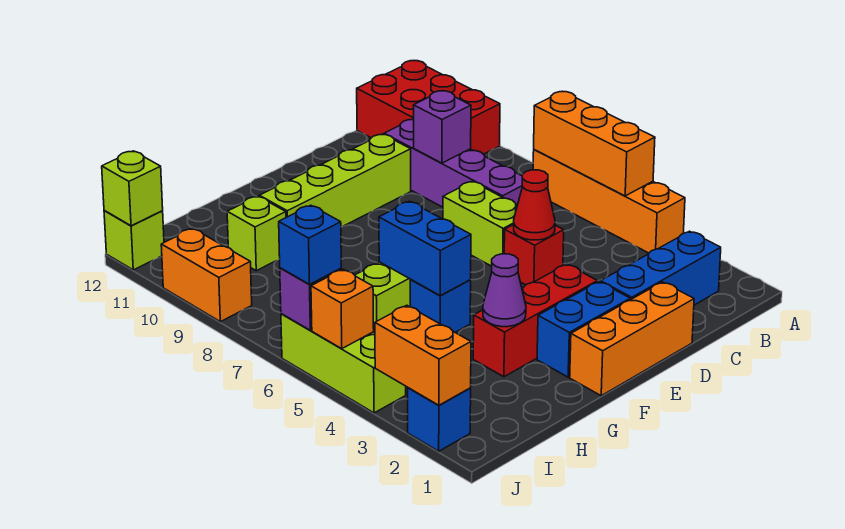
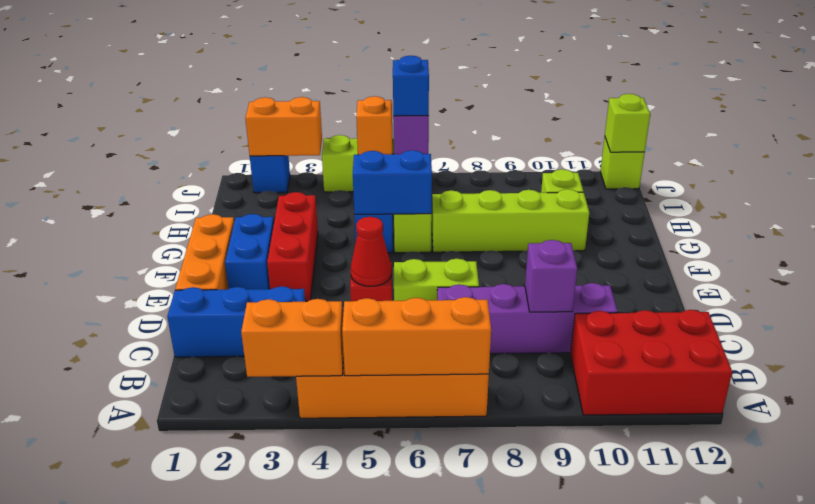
blue brick B2:D2 level 1 -> blue brick C1:C3 level 1
lime brick D10:G10 level 1 -> lime brick G7:G10 level 1
purple cone G3 level 2 -> none
orange brick J9:J10 level 1 -> orange brick A3:A4 level 2

